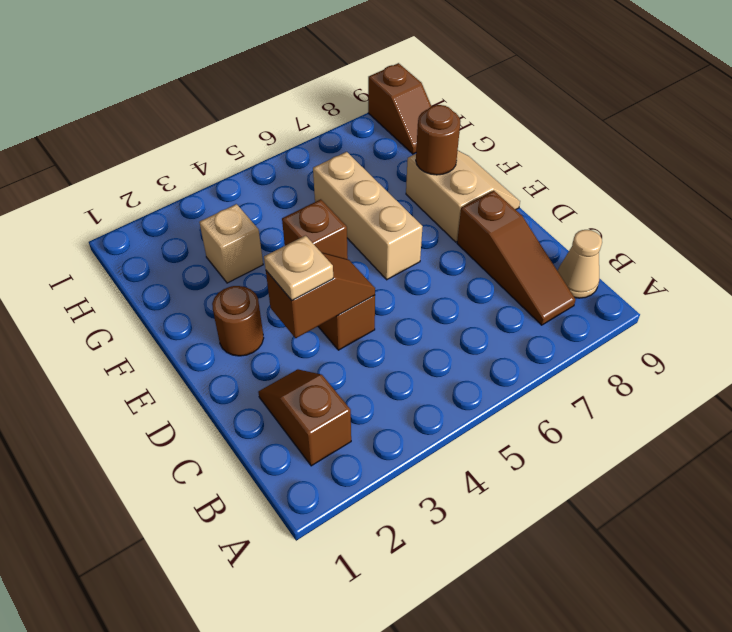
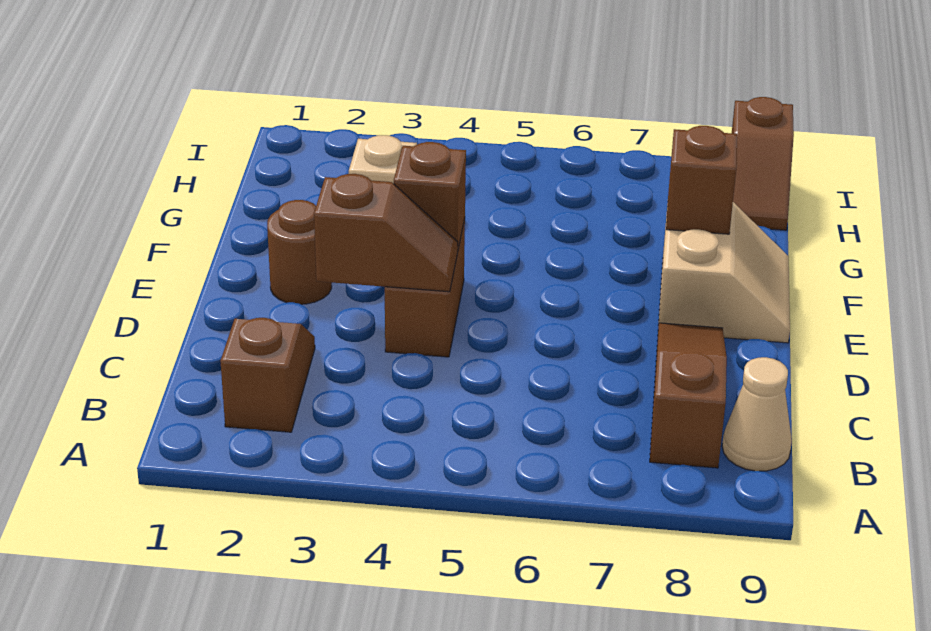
brown slope B8:D8 level 1 top D -> brown slope B8:D8 level 1 top B
tan plate D3 level 3 -> none
tan brick E6:G6 level 1 -> none
brown round brick F8 level 2 -> brown brick F8 level 2

